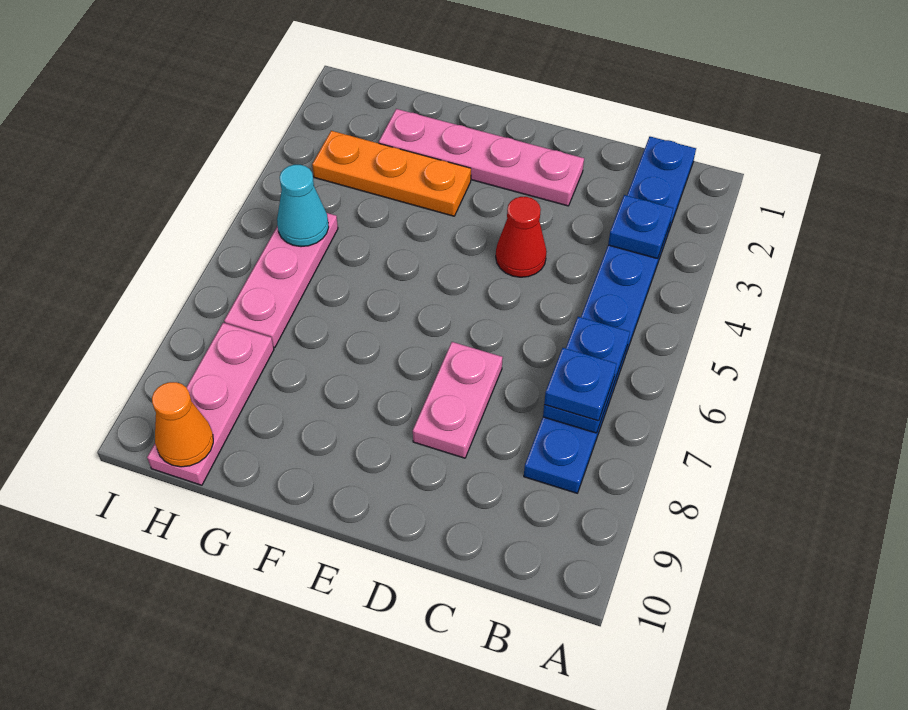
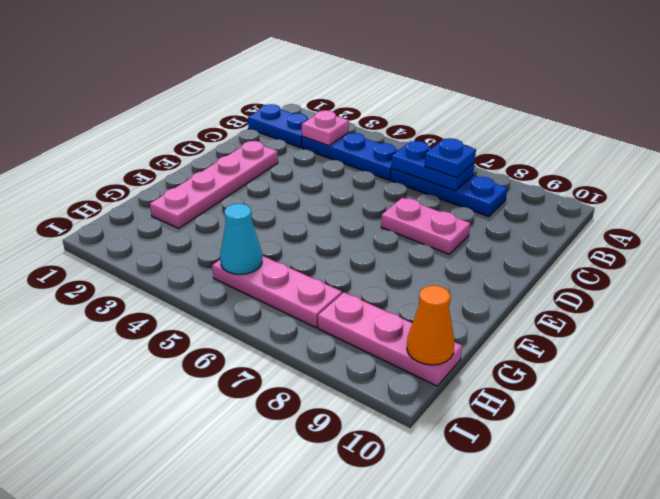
blue plate B3 level 2 -> pink plate B3 level 2
red cone D4 level 1 -> none
orange plate F3:H3 level 1 -> none

